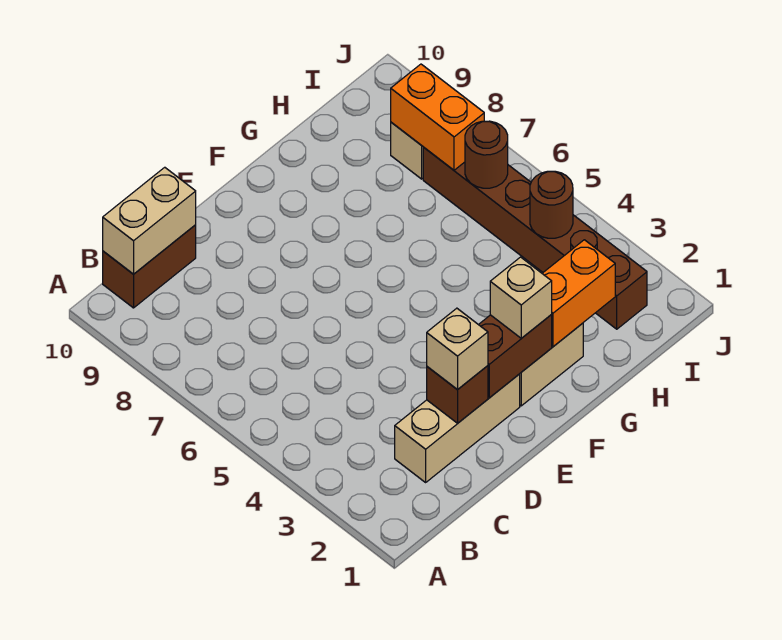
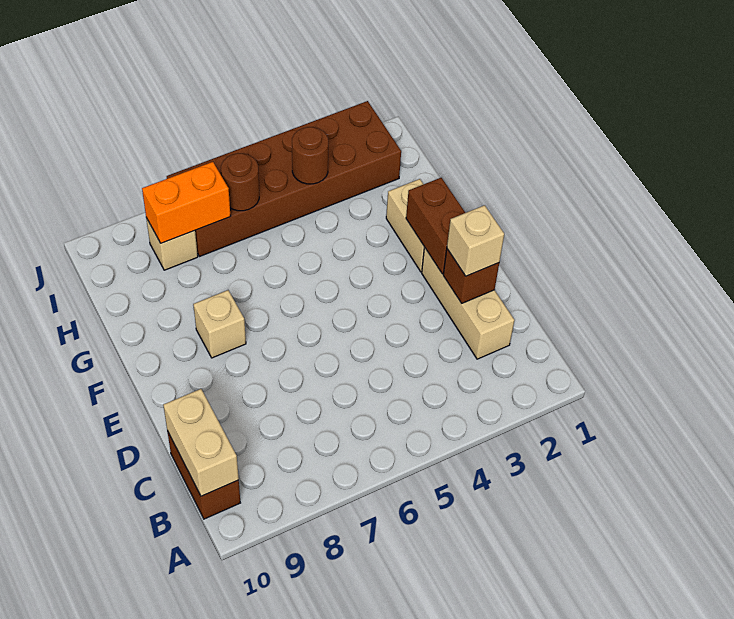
tan brick F2 level 3 -> tan brick F8 level 1
orange brick G2:H2 level 2 -> none
brown brick I2:I7 level 1 -> brown brick I2:J7 level 1

